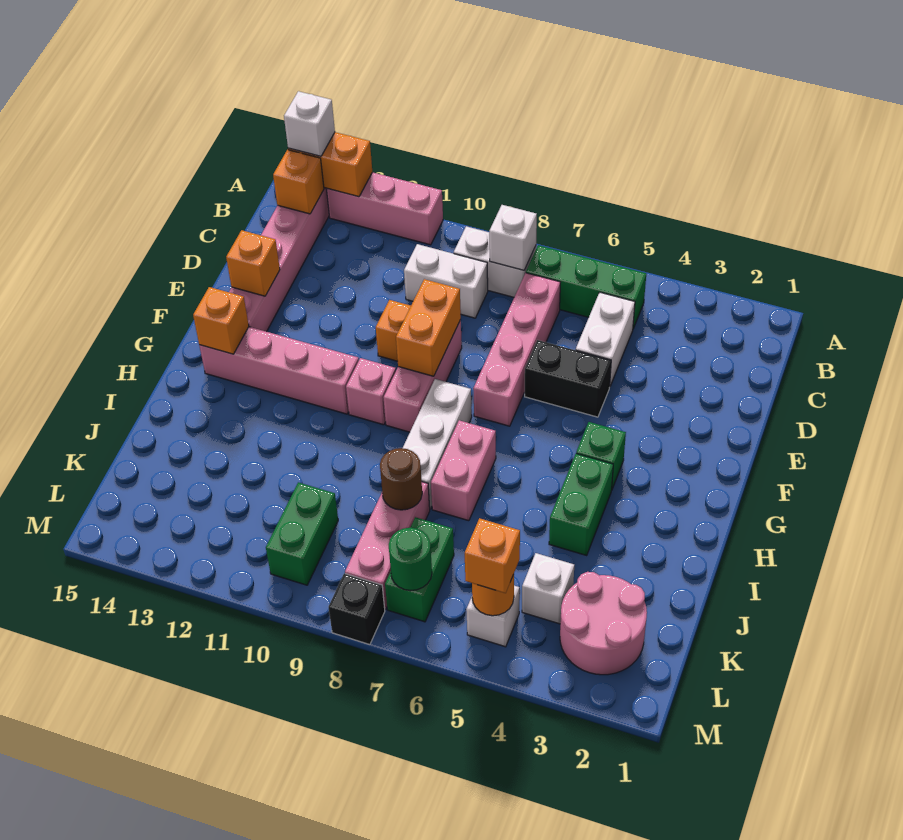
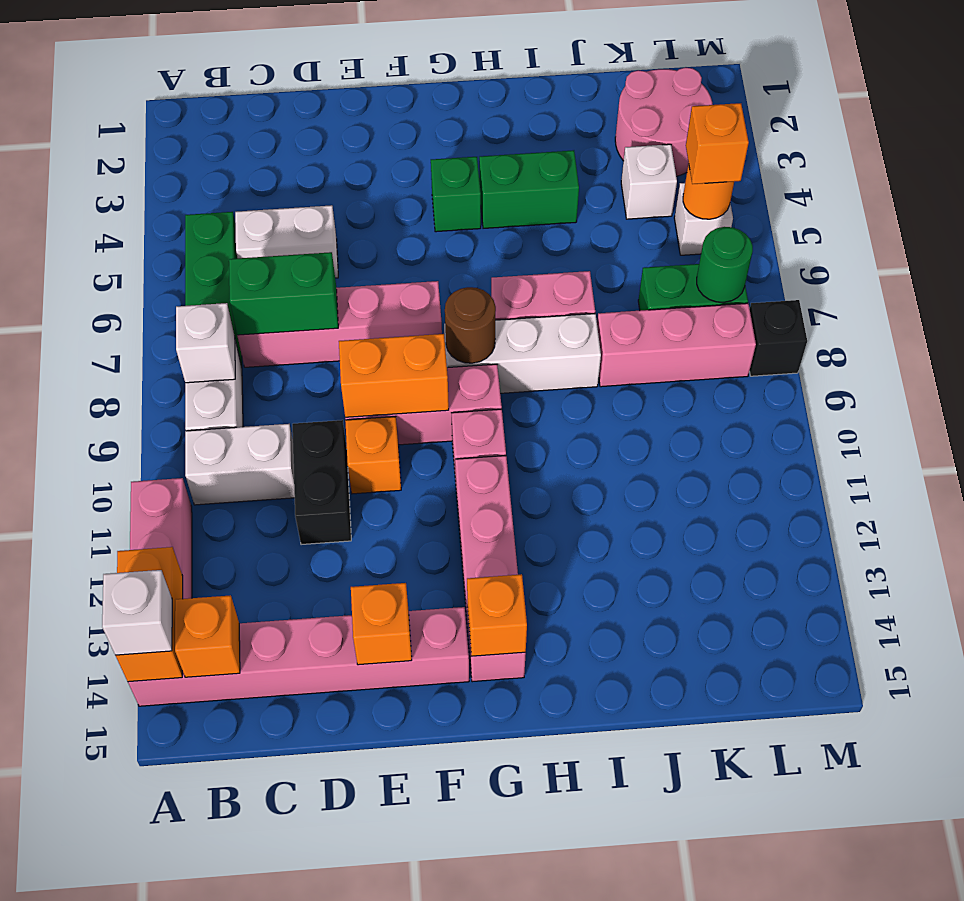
white brick C9:C10 level 1 -> white brick B10:C10 level 1
black brick E5:E6 level 1 -> black brick D10:D11 level 1
brown round brick J8 level 2 -> brown round brick G8 level 2
green brick K10:L10 level 1 -> green brick C7:D7 level 2

